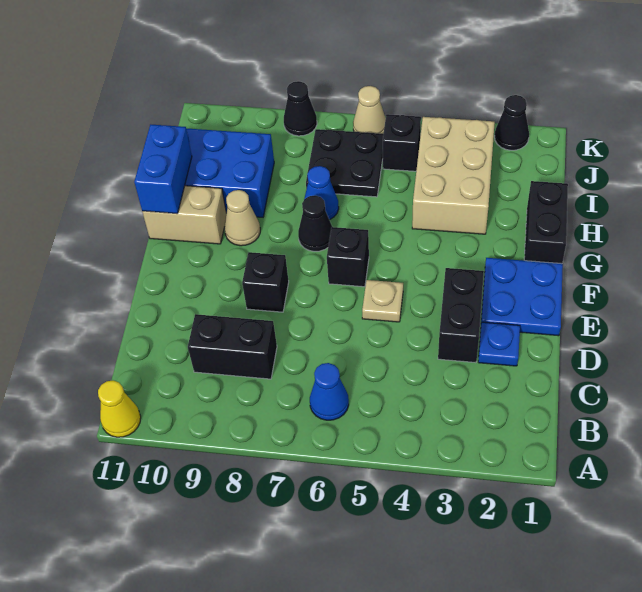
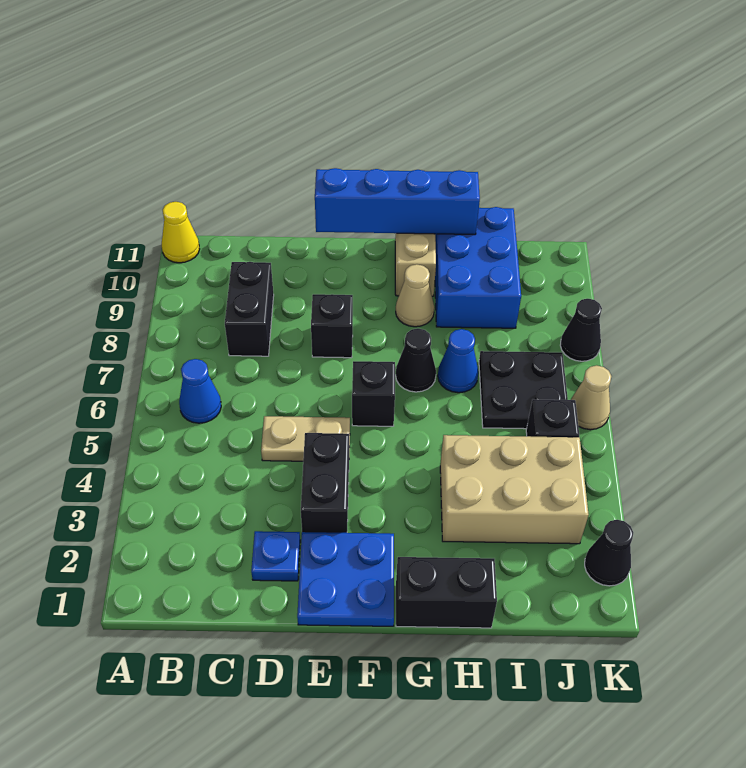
black brick D3:E3 level 1 -> black brick E3:E4 level 1
tan plate E5 level 1 -> tan plate D5:E5 level 1
blue brick G11:H11 level 2 -> blue brick E11:H11 level 2

